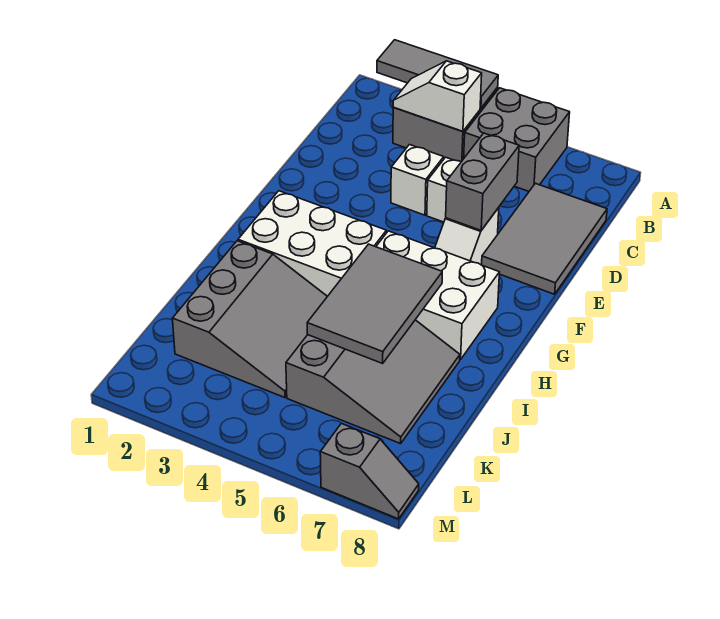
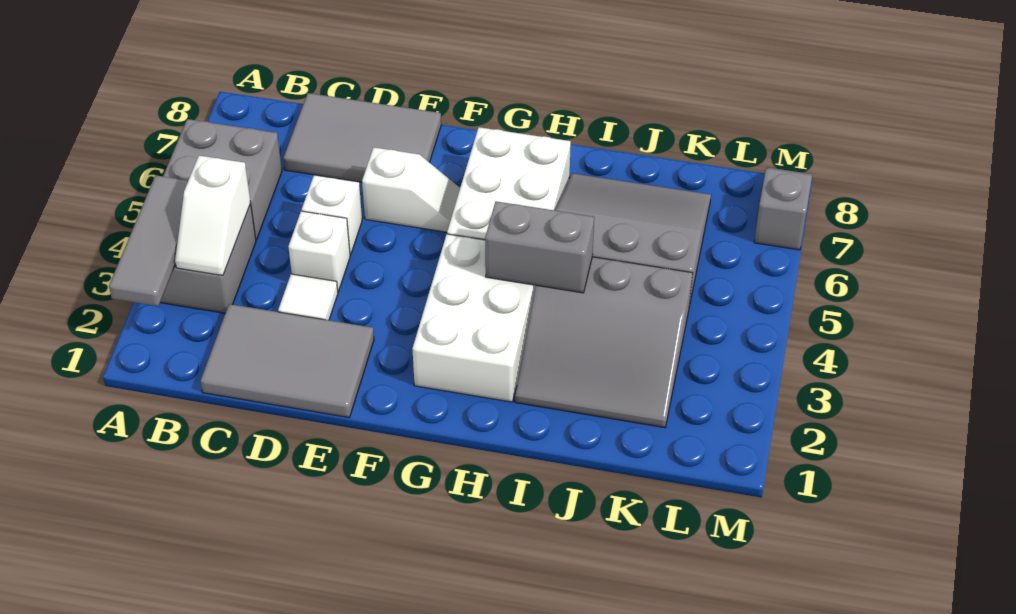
none -> white tile D3 level 1
grey brick D6:E6 level 2 -> grey brick H4:I4 level 2
grey tile H5:J6 level 2 -> grey tile C1:E2 level 1
grey slope I2:K4 level 1 top 2 -> grey slope I2:K4 level 1 top 4

